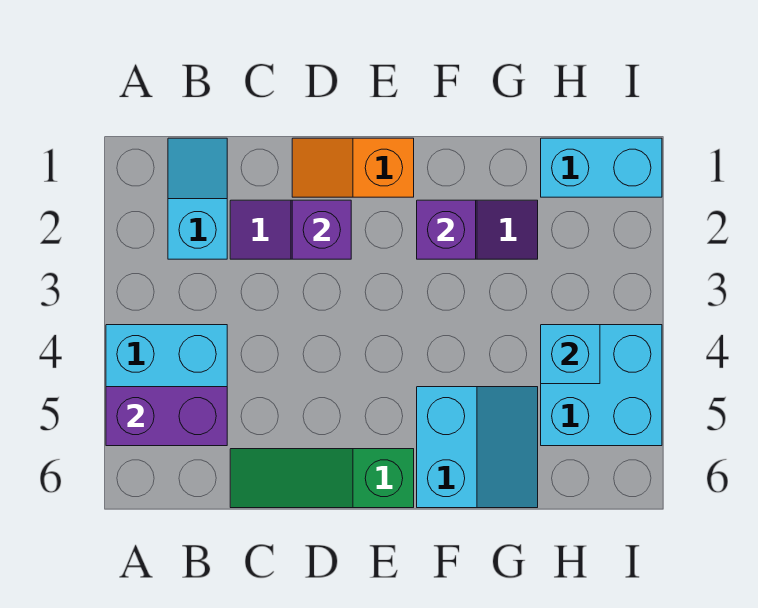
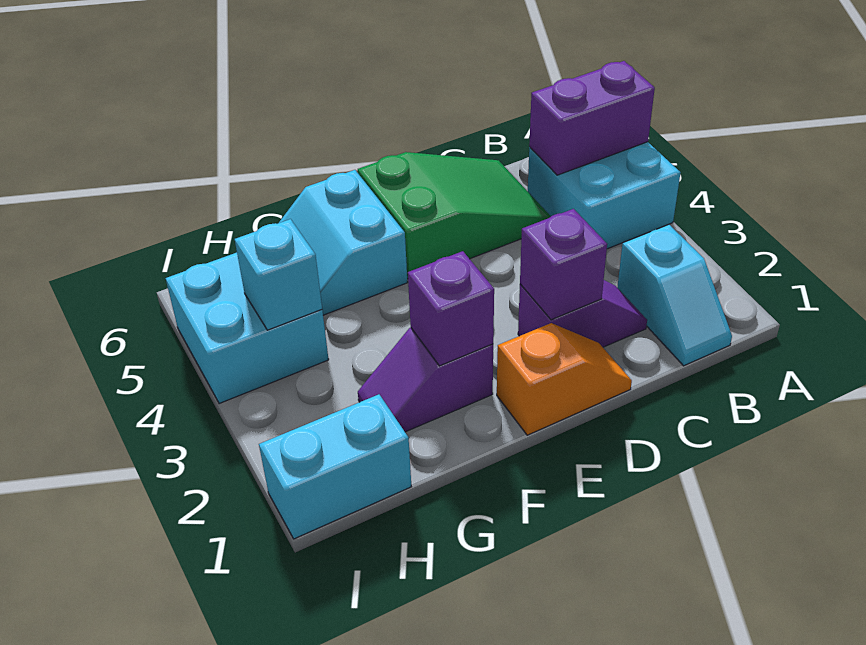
green slope C6:E6 level 1 top E -> green slope C5:E6 level 1 top E

